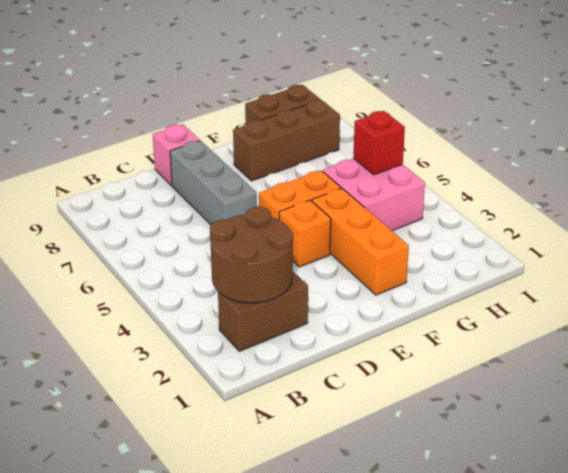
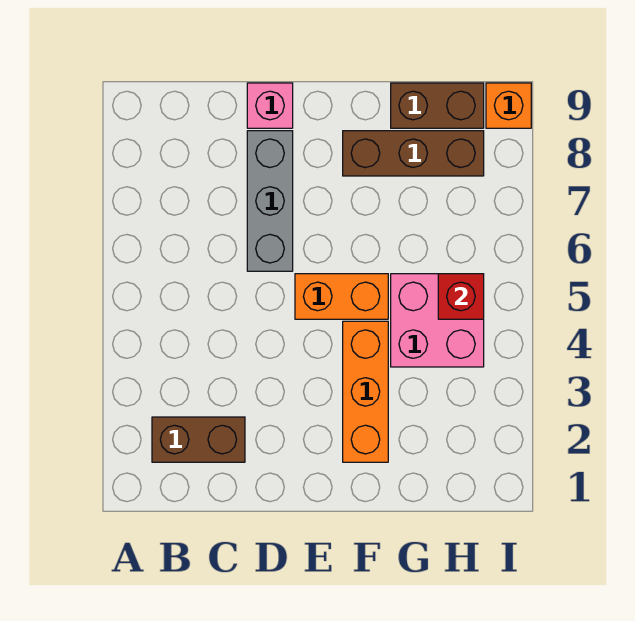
brown round brick B2:C3 level 2 -> none
orange brick E4 level 1 -> orange brick I9 level 1

